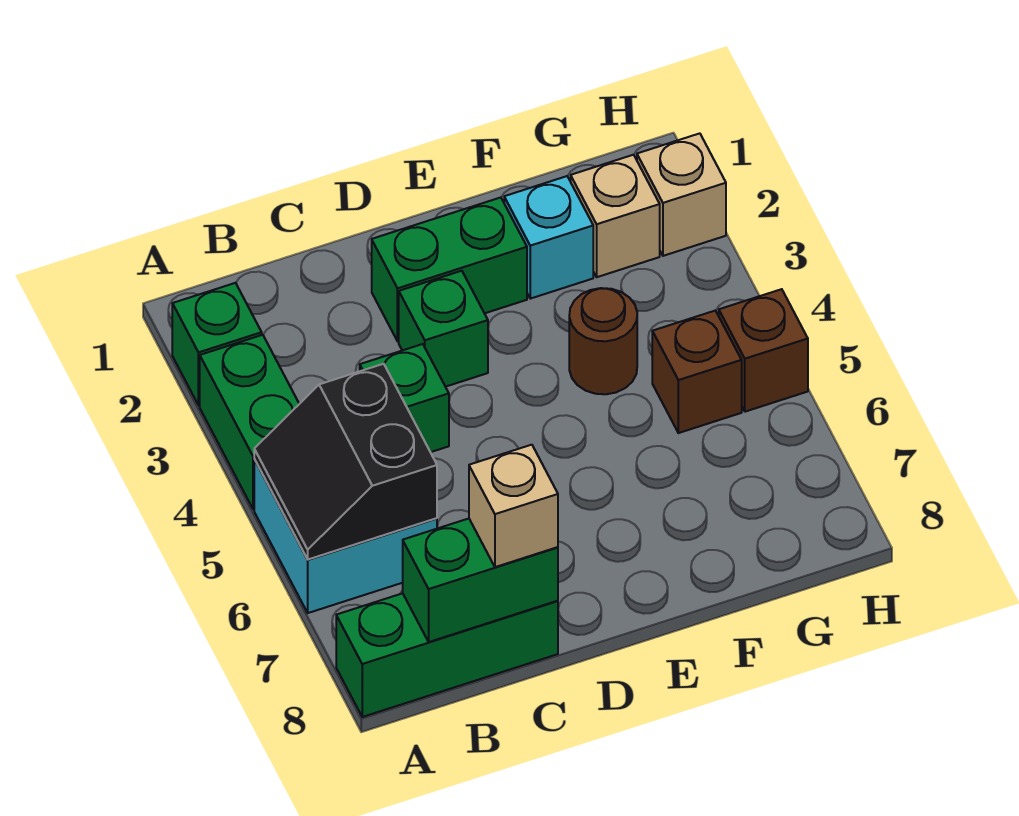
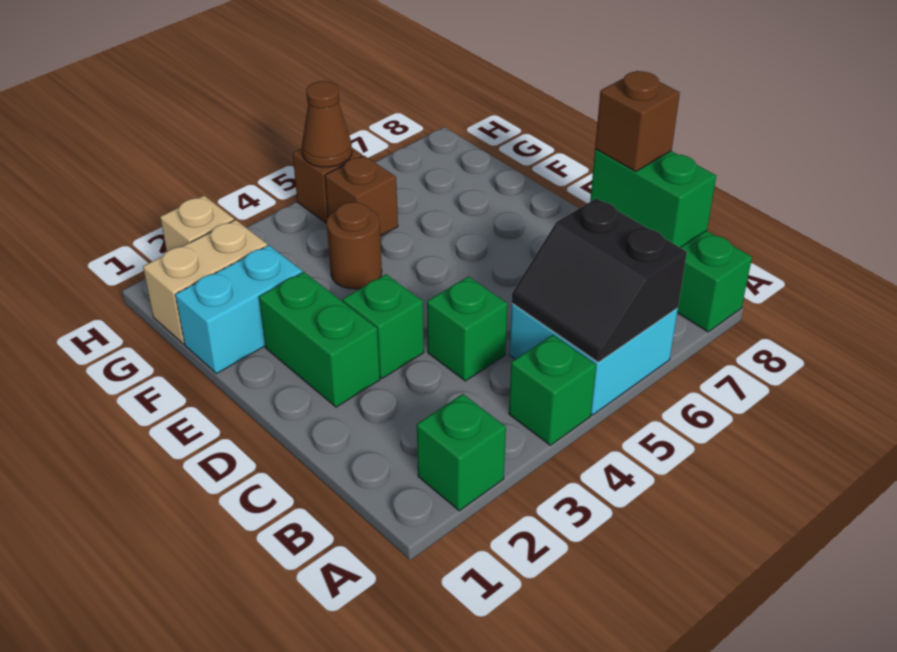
green brick A3:A4 level 1 -> green brick A4 level 1
black slope A5:B6 level 2 top B -> black slope A5:B6 level 2 top 6
tan brick C8 level 3 -> brown brick C8 level 3
cyan brick F2 level 1 -> cyan brick F1:F2 level 1
tan brick G2 level 1 -> tan brick G1:G2 level 1
none -> brown cone H5 level 2

